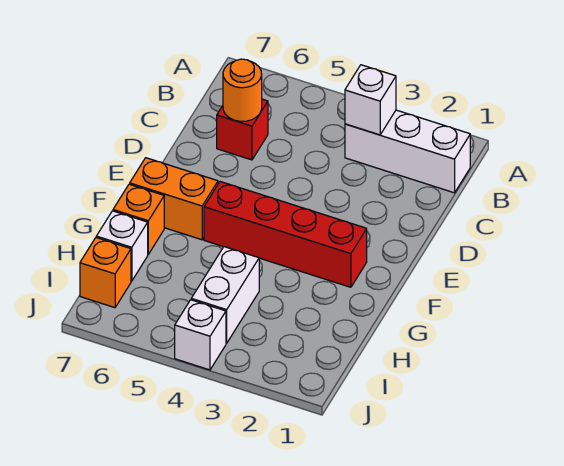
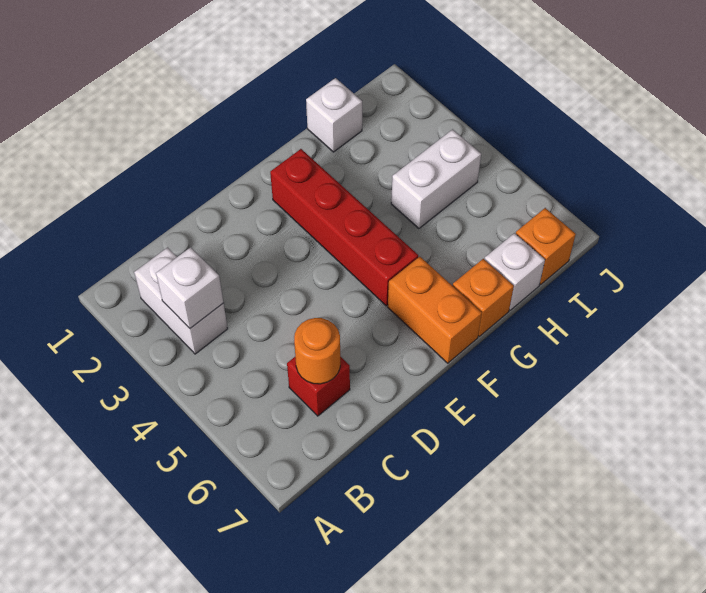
white brick B1:B3 level 1 -> white brick B2:B3 level 1
white brick J4 level 1 -> white brick H1 level 1

